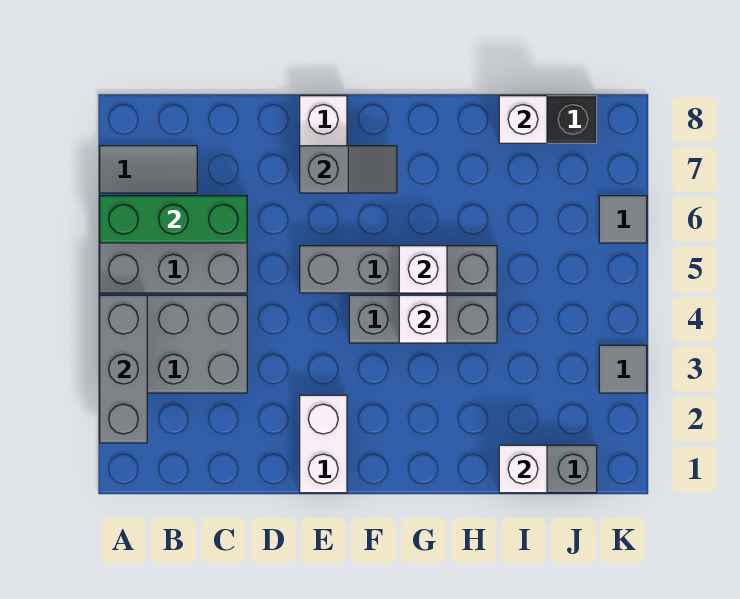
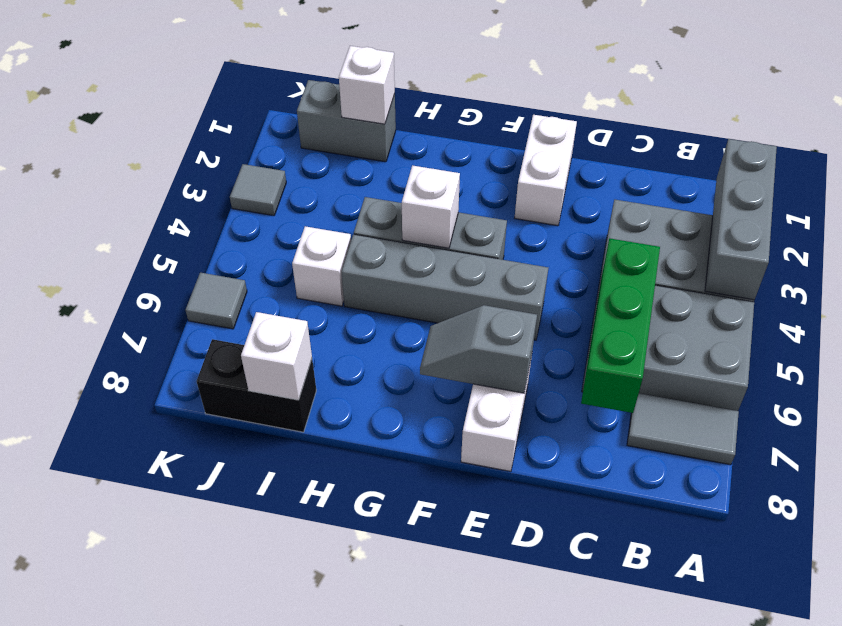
green brick A6:C6 level 2 -> green brick C5:C7 level 2
white brick G5 level 2 -> white brick I5 level 1

